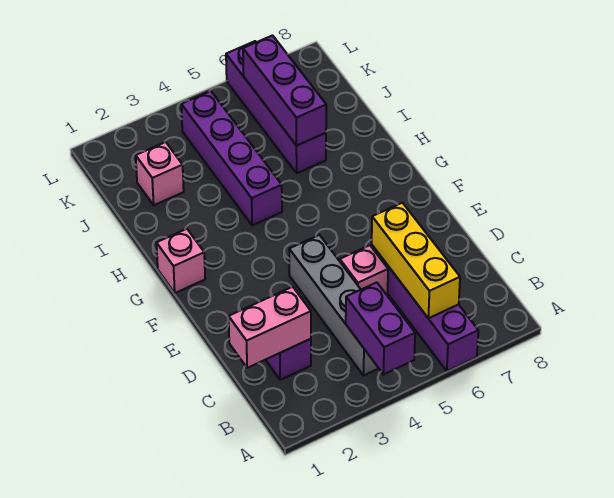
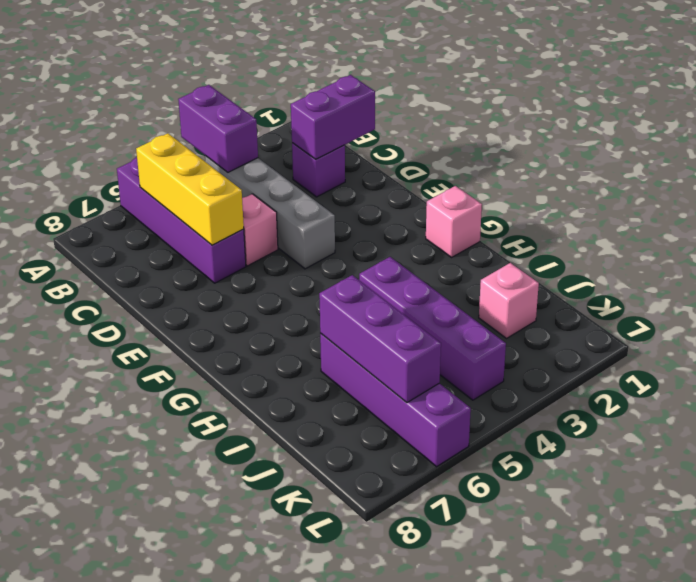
pink brick C1:C2 level 2 -> purple brick C1:C2 level 2

